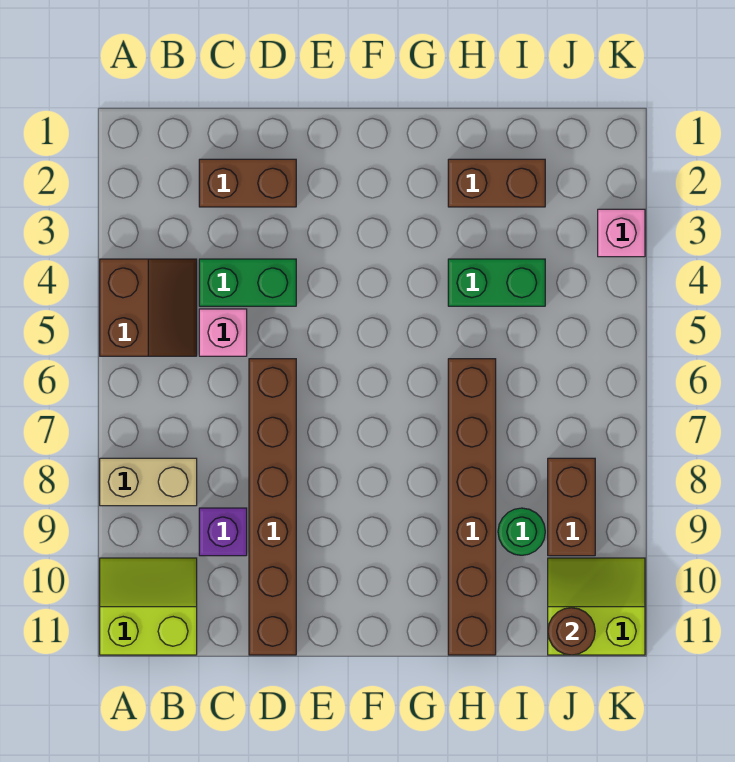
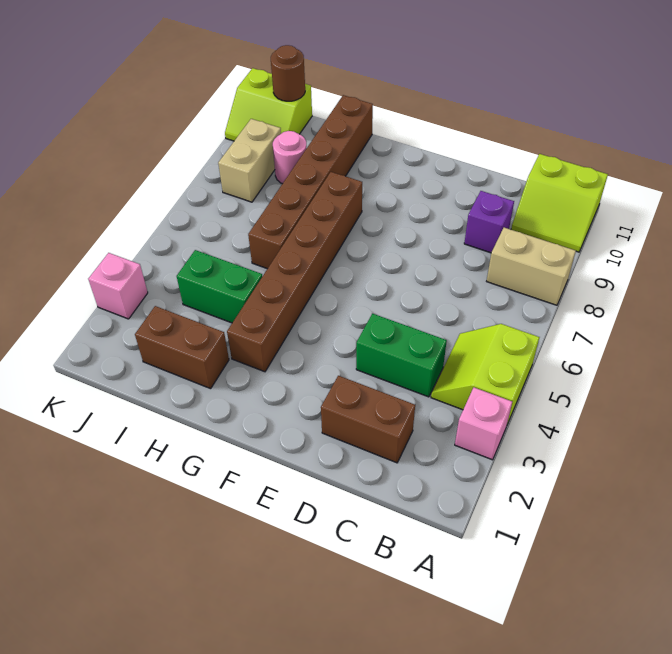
brown slope A4:B5 level 1 top A -> lime slope A4:B5 level 1 top A
pink brick C5 level 1 -> pink brick A3 level 1
brown brick D6:D11 level 1 -> brown brick G3:G8 level 1
green round brick I9 level 1 -> pink round brick I9 level 1
brown brick J8:J9 level 1 -> tan brick J8:J9 level 1

